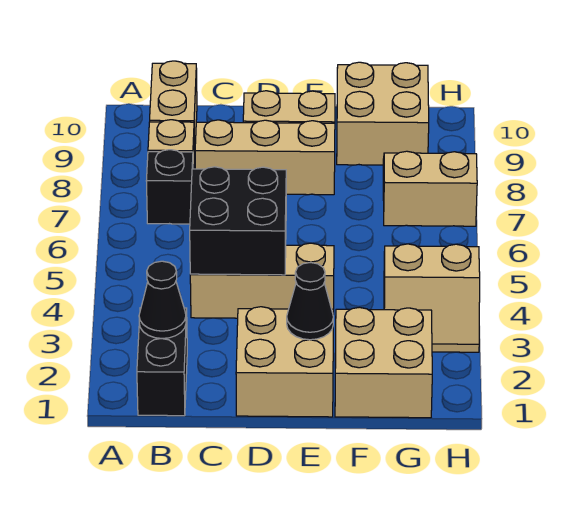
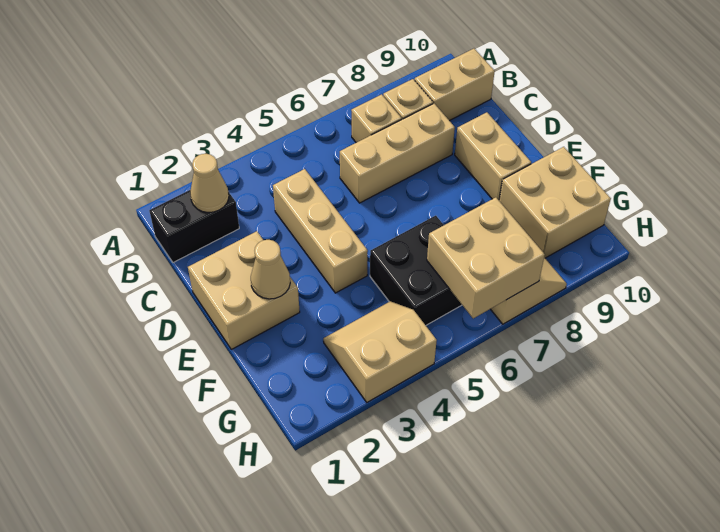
black cone B2 level 2 -> tan cone B2 level 2
black brick B7 level 1 -> tan brick B7 level 1
black brick C4:D5 level 2 -> black brick F5:G6 level 1
tan brick C8:E8 level 1 -> tan brick C6:C8 level 1
black cone E2 level 2 -> tan cone E2 level 2
tan brick F1:G2 level 1 -> tan brick G6:H7 level 2
tan slope G3:H4 level 1 top 4 -> tan slope G3:H4 level 1 top H

